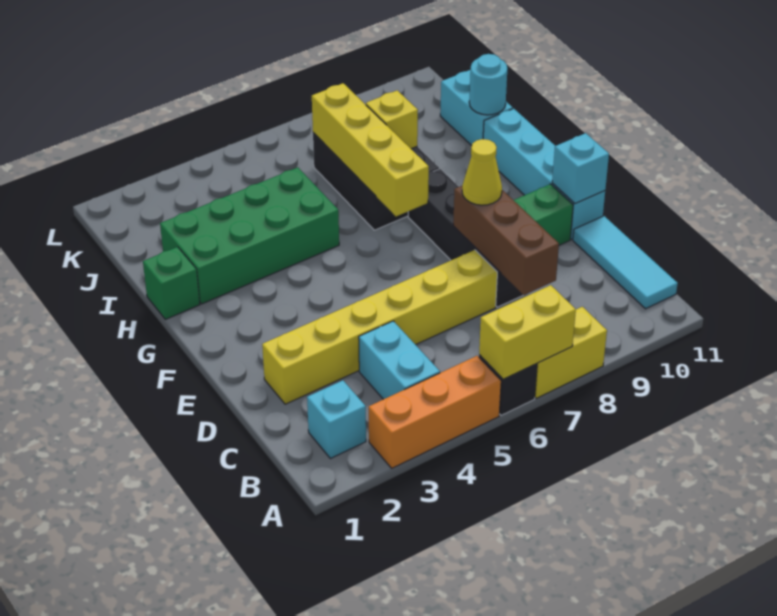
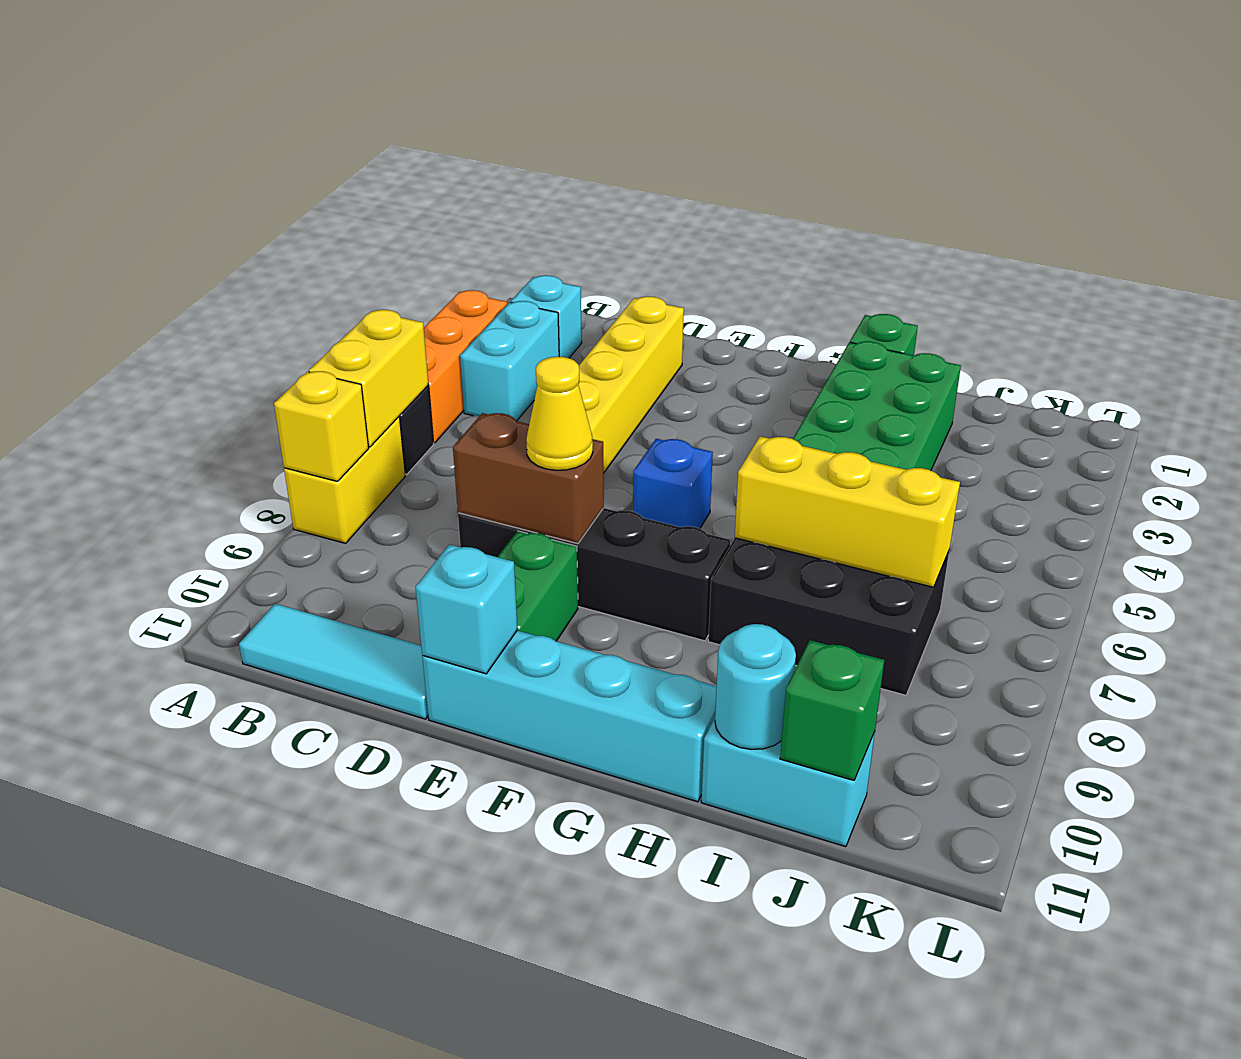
cyan brick B4:C4 level 1 -> cyan brick B3:B4 level 1
brown brick C8:E8 level 2 -> brown brick D8:E8 level 2
none -> blue brick F6 level 1
yellow brick G7:J7 level 2 -> yellow brick H7:J7 level 2
yellow brick I8 level 2 -> yellow brick A8 level 2
none -> green brick J11 level 2

